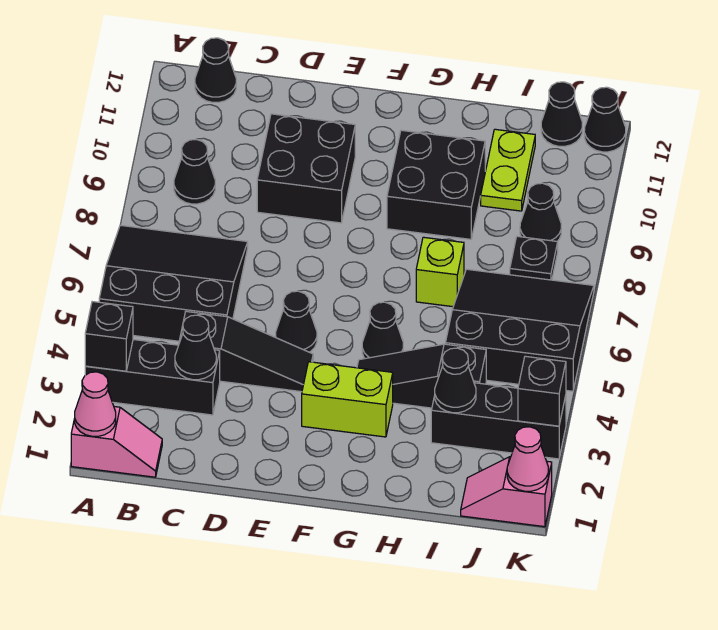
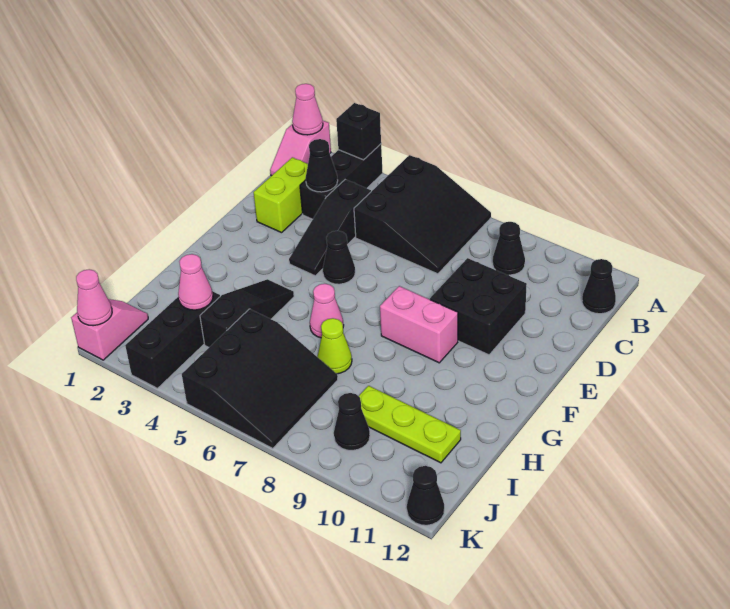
lime brick F3:G3 level 1 -> lime brick C2:D2 level 1
none -> pink brick F8:F9 level 1
black cone G5 level 1 -> none
none -> pink cone G6 level 1
black brick G9:H10 level 1 -> none
lime brick H7 level 1 -> lime cone H7 level 1
black cone I3 level 2 -> pink cone I3 level 2
lime plate I10:I11 level 1 -> lime plate I9:I11 level 1
black plate J8 level 1 -> none
black cone J12 level 1 -> none
black brick K3 level 2 -> none

